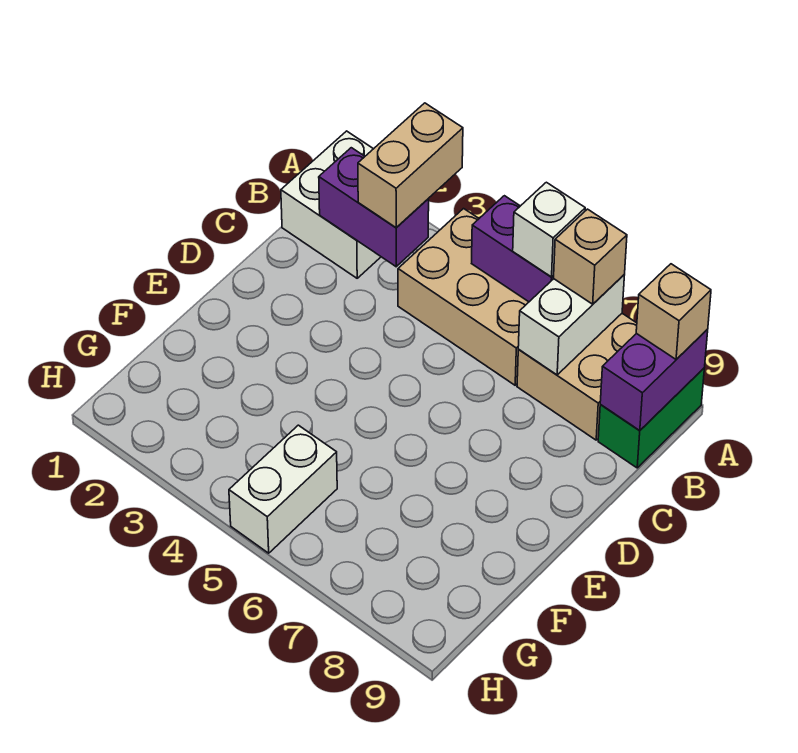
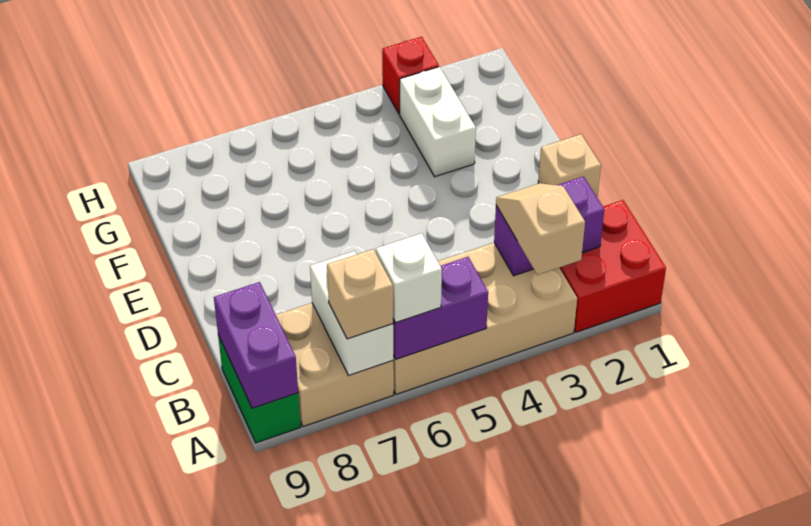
white brick A1:B2 level 1 -> red brick A1:B2 level 1
tan brick A3:B3 level 3 -> tan slope A3:B3 level 3 top A
tan brick A4:B6 level 1 -> tan brick A3:B6 level 1
tan brick A9 level 3 -> tan brick D1 level 1
white brick G5:H5 level 1 -> white brick F3:G3 level 1
none -> red brick H3 level 1

